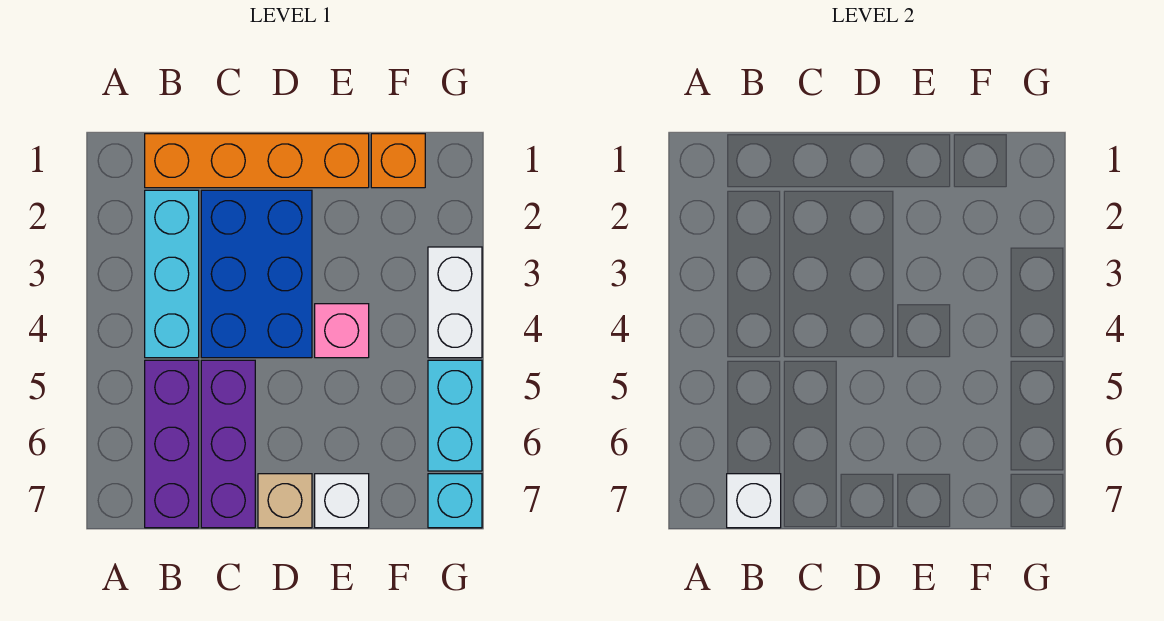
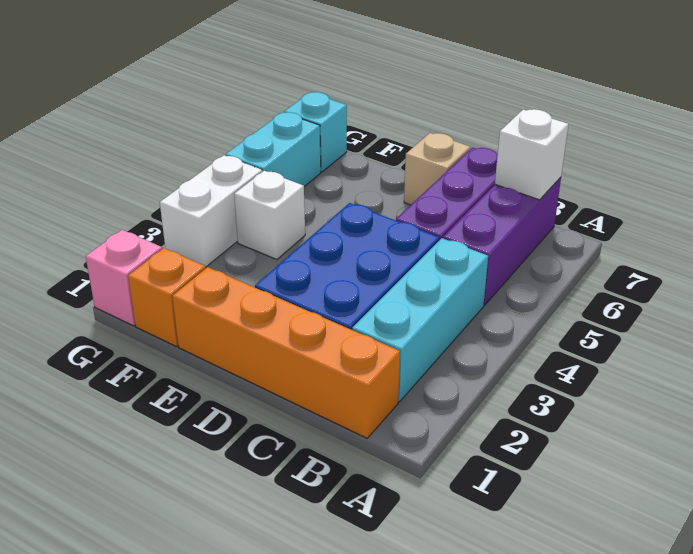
pink brick E4 level 1 -> pink brick G1 level 1
white brick E7 level 1 -> white brick F4 level 1

